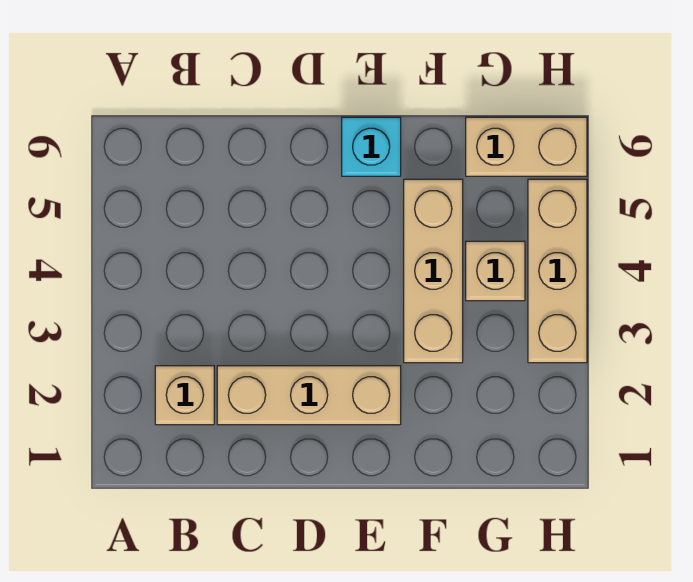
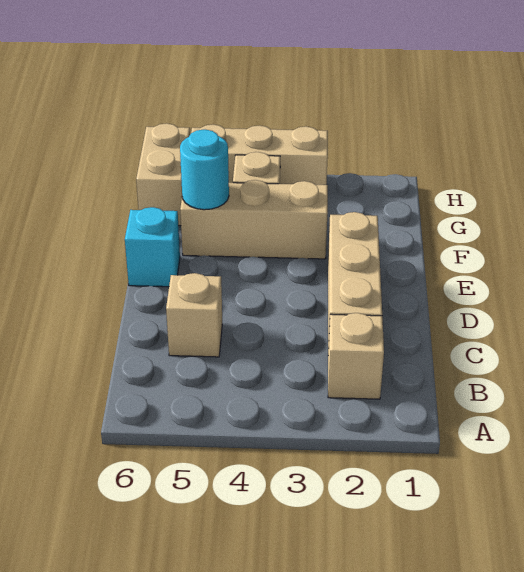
none -> tan brick C5 level 1
none -> cyan round brick F5 level 2

